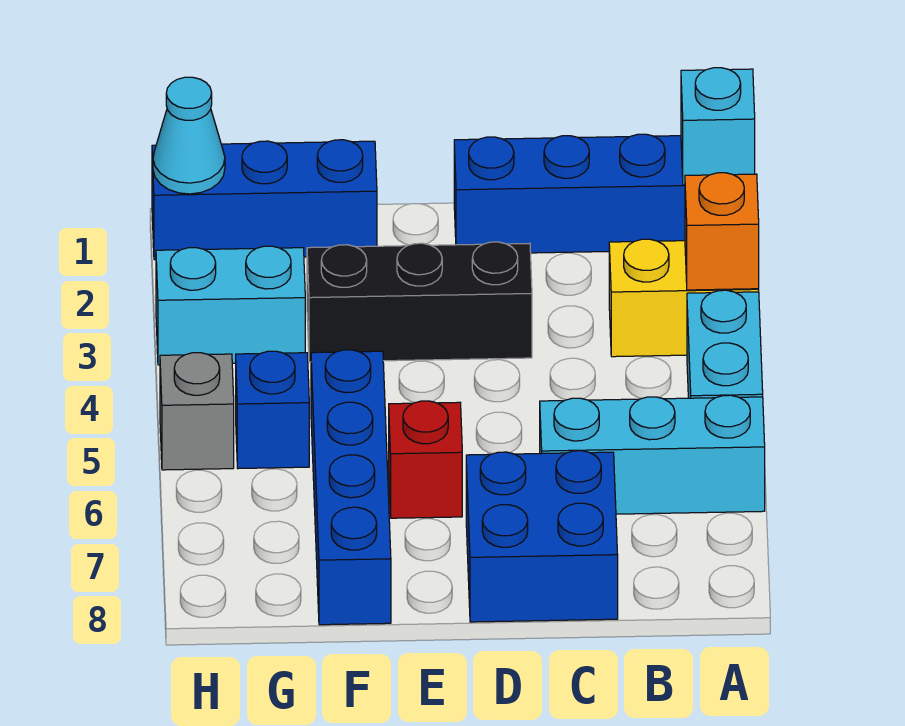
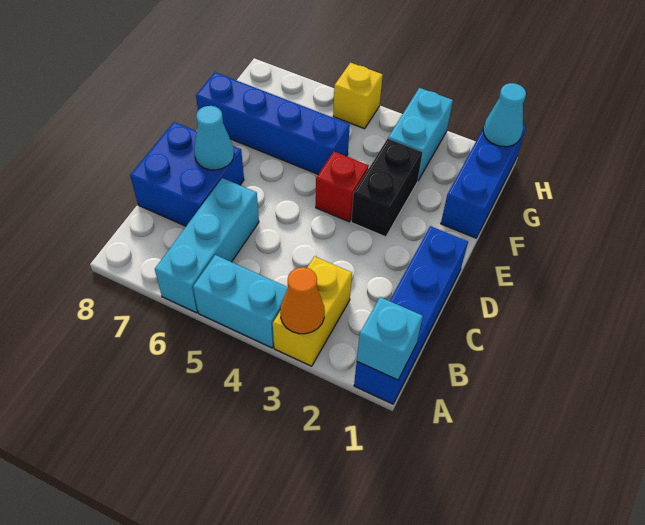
orange brick A3 level 2 -> orange cone A3 level 2
black brick D3:F3 level 1 -> black brick E3:F3 level 1
none -> cyan cone D7 level 2
red brick E6 level 1 -> red brick E4 level 1
blue brick G5 level 1 -> none
grey brick H5 level 1 -> yellow brick H5 level 1

